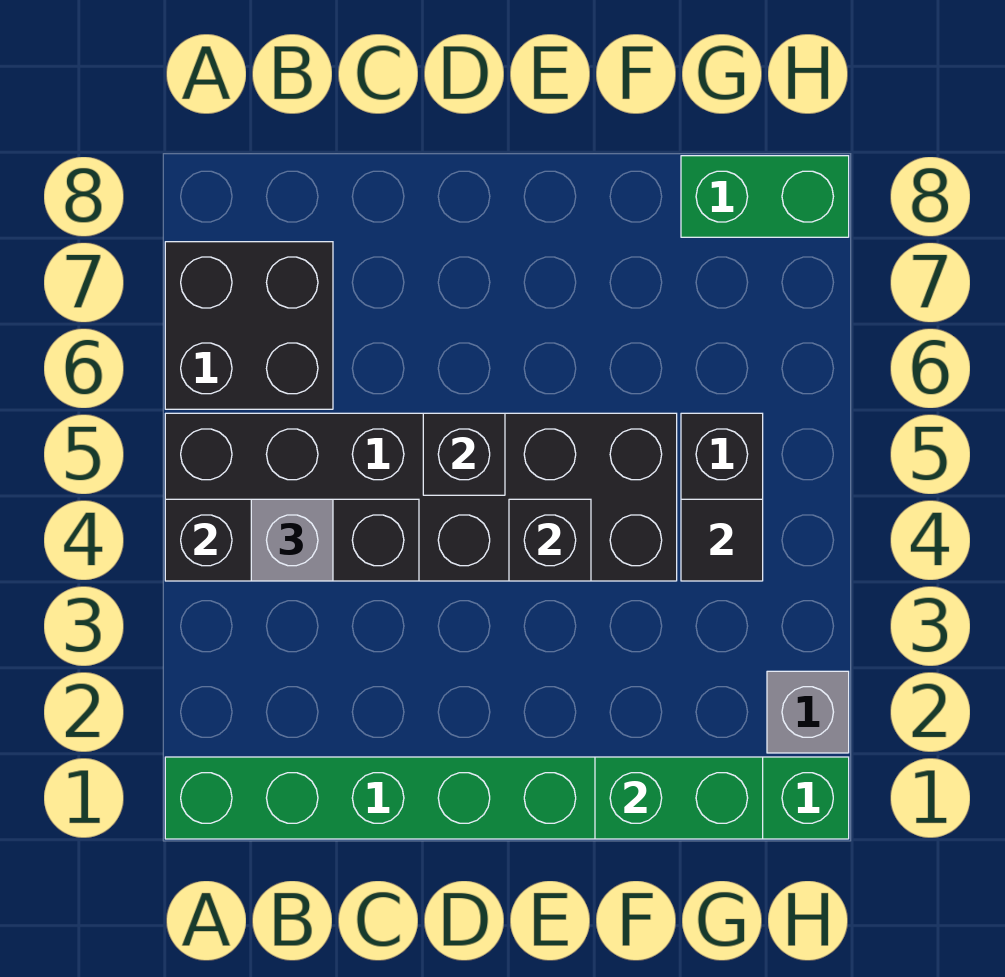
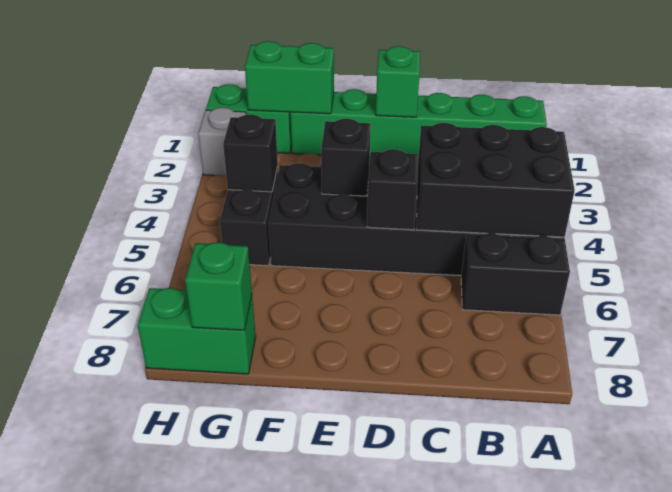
black brick A4:C4 level 2 -> black brick A4:C5 level 2
black brick A6:B7 level 1 -> black brick A6:B6 level 1
grey brick B4 level 3 -> none
none -> green brick D1 level 2
black tile G4 level 2 -> black brick G4 level 2
none -> green brick G8 level 2

